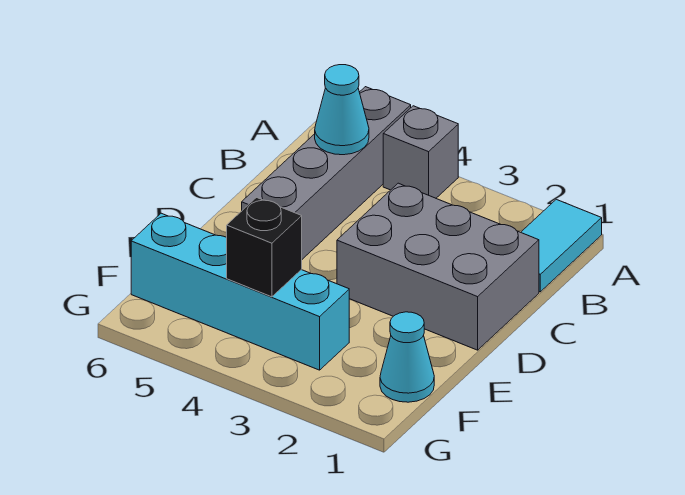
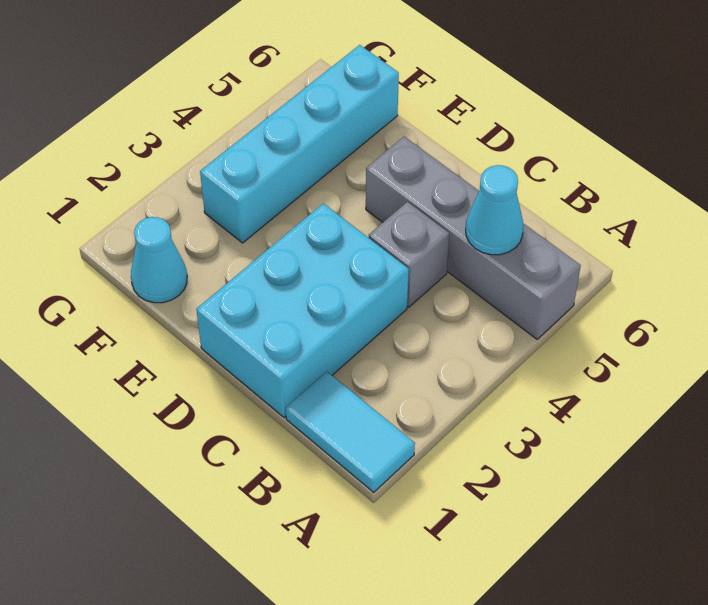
grey brick A4 level 1 -> grey brick C4 level 1
grey brick C1:D3 level 1 -> cyan brick C1:D3 level 1
black brick F4 level 2 -> none

